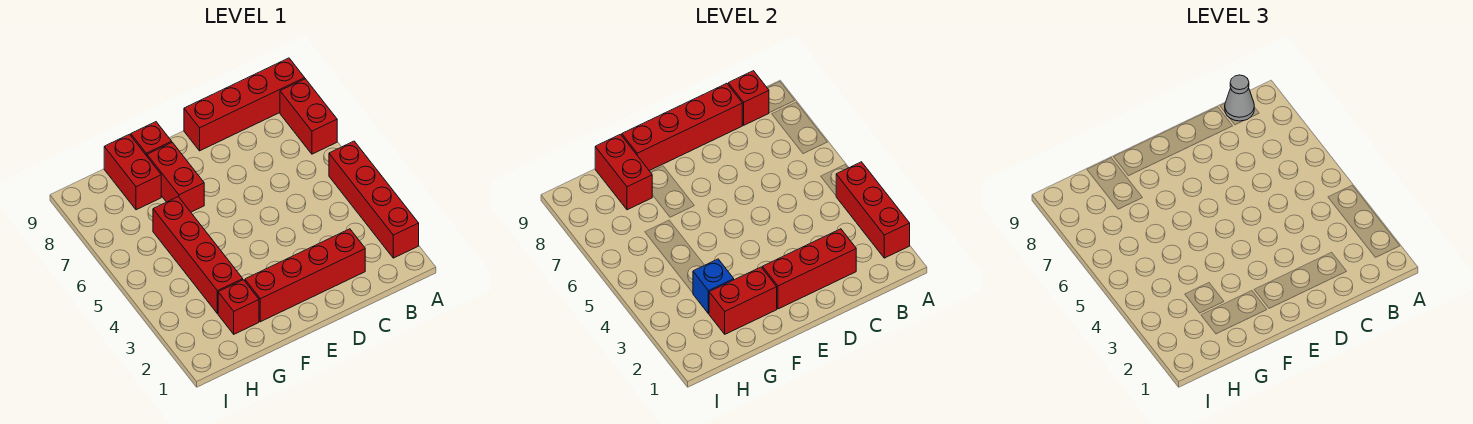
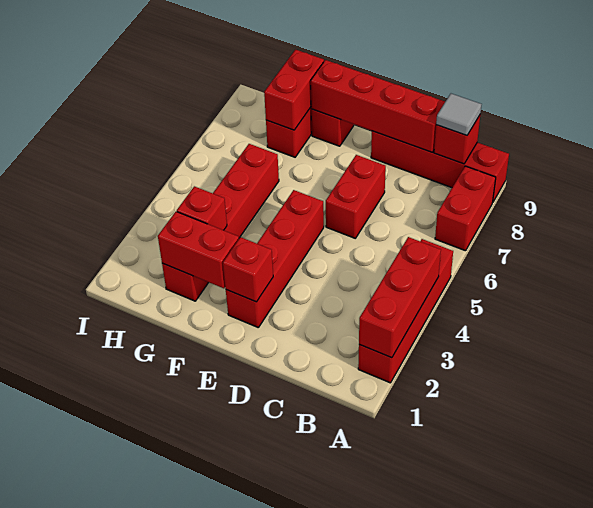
grey cone B9 level 3 -> grey tile B9 level 3
red brick C2:F2 level 1 -> red brick E2:E5 level 1
red brick C2:E2 level 2 -> red brick E2 level 2
red brick F7:F8 level 1 -> red brick D6:D7 level 1
blue brick G3 level 2 -> red brick G3 level 2

